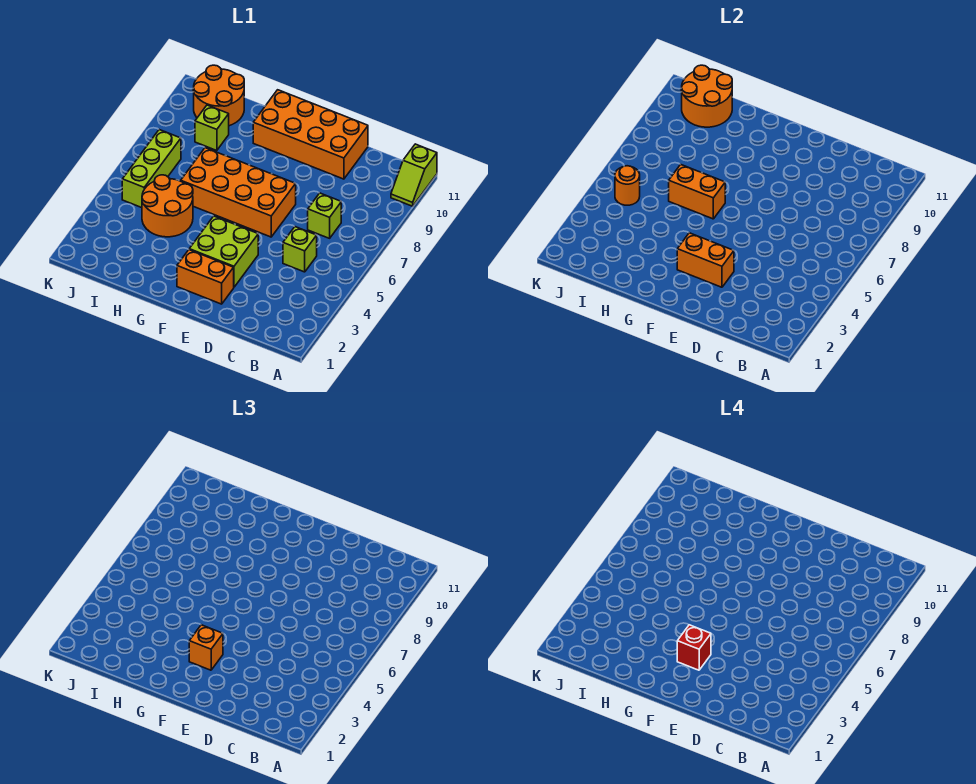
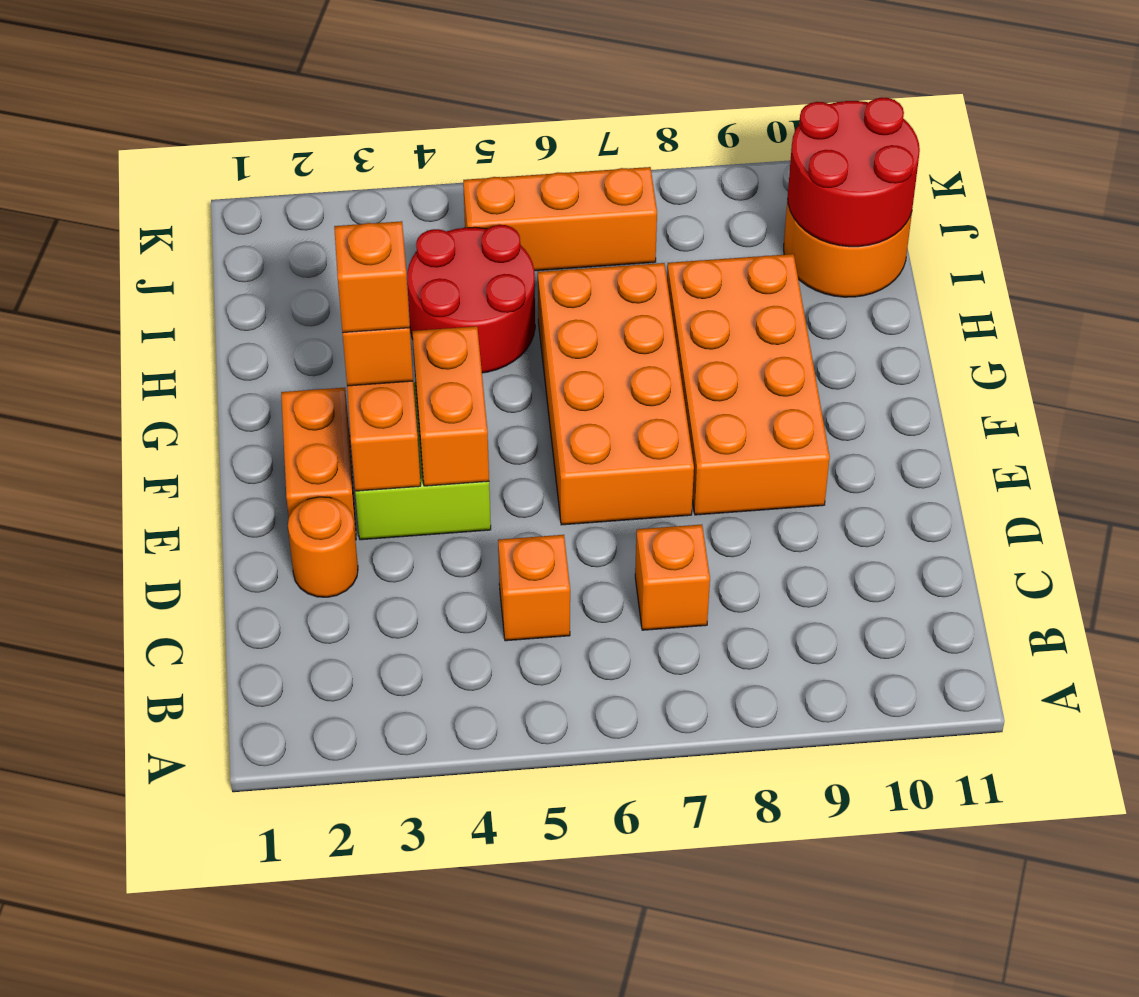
lime slope A10:A11 level 1 top 11 -> none
lime brick C5 level 1 -> orange brick C5 level 1
lime brick C7 level 1 -> orange brick C7 level 1
orange brick D10:G11 level 1 -> orange brick E8:H9 level 1
red brick F3 level 4 -> orange brick F3 level 4
orange brick G6:H6 level 2 -> orange brick E4:F4 level 2
orange round brick H4:I5 level 1 -> red round brick H4:I5 level 1
lime brick I9 level 1 -> none
orange round brick I10:J11 level 2 -> red round brick I10:J11 level 2
lime brick J5:J7 level 1 -> orange brick J5:J7 level 1
orange round brick J5 level 2 -> orange round brick D2 level 1

